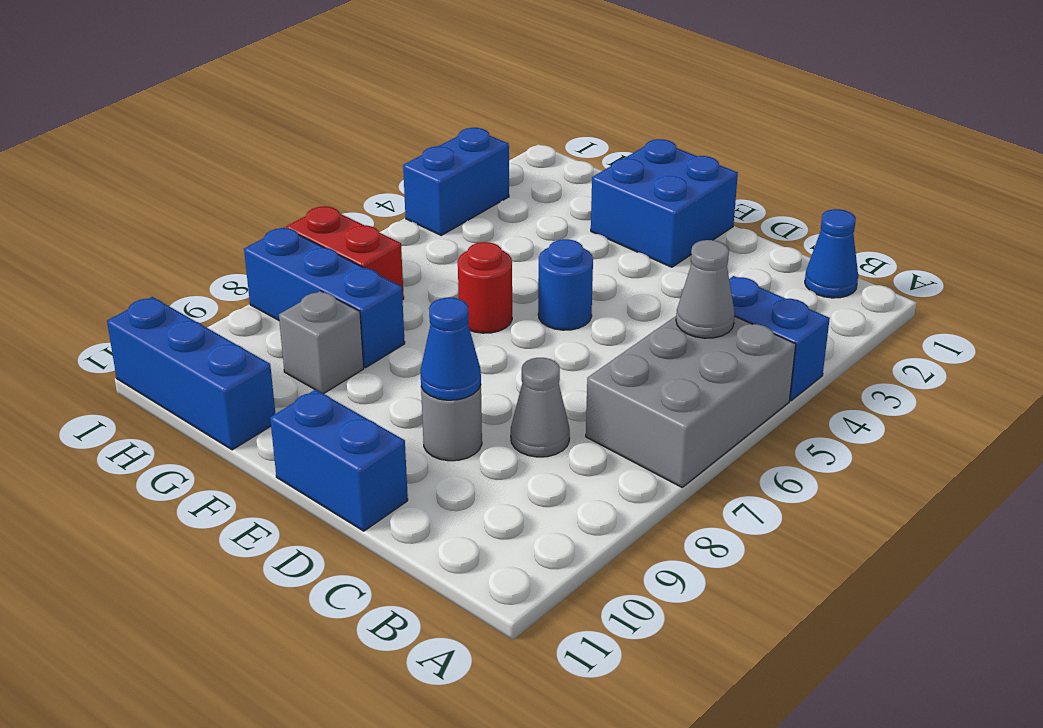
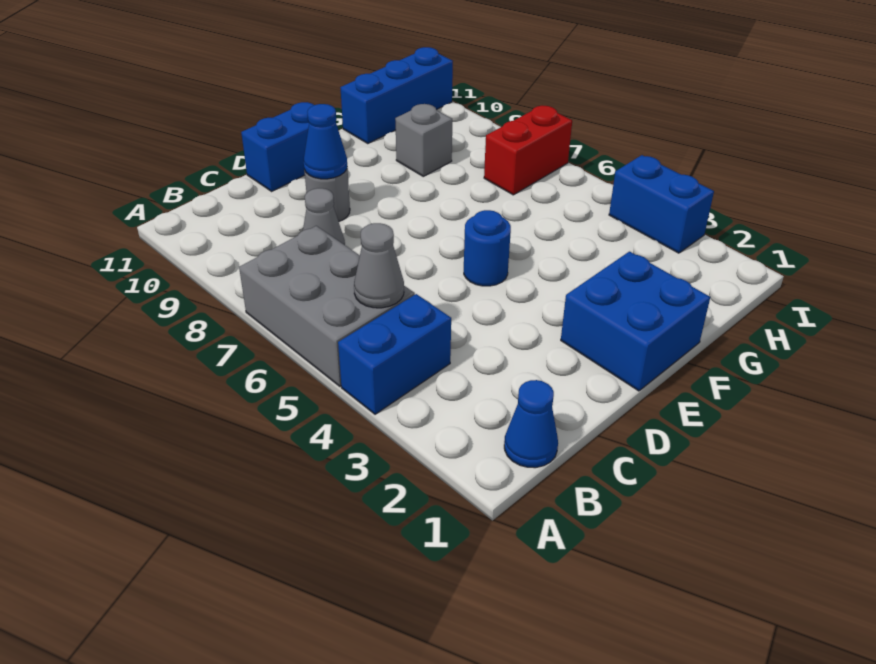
red round brick F6 level 1 -> none
blue brick G8:I8 level 1 -> none

